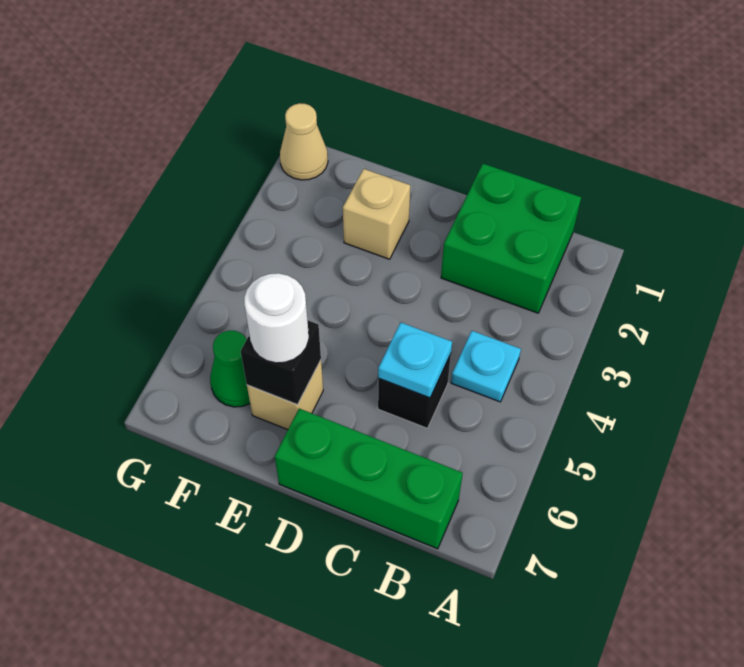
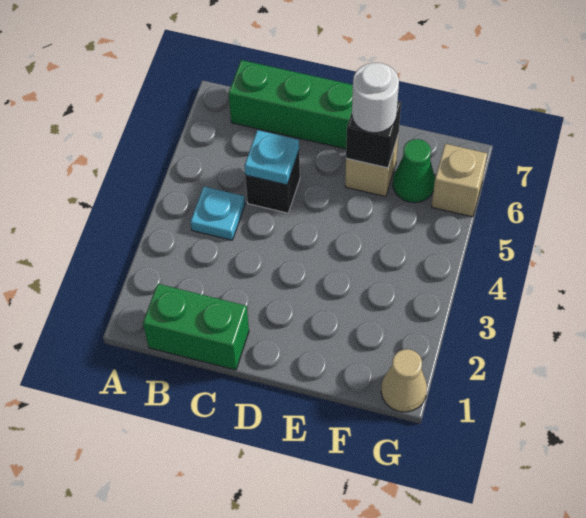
green brick B1:C2 level 1 -> green brick B1:C1 level 1
tan brick E2 level 1 -> tan brick G6 level 1

